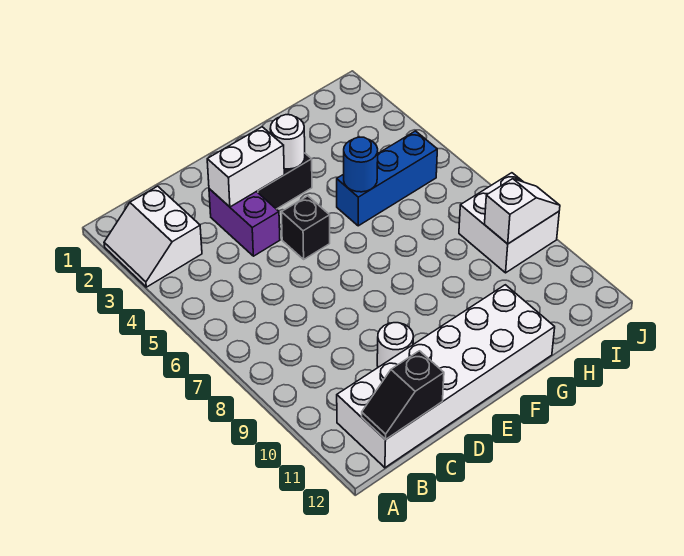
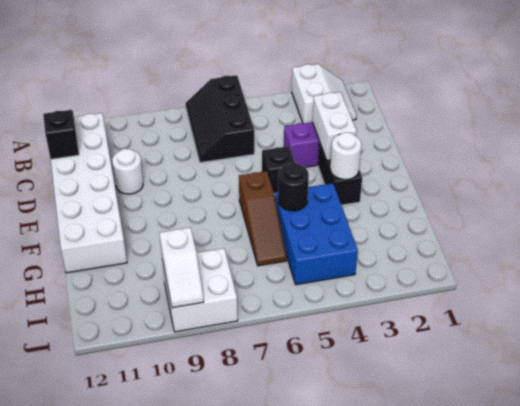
white slope A2:B3 level 1 top B -> white slope A2:B3 level 1 top 3
none -> black slope A6:C7 level 1 top 6
none -> brown slope F6:H6 level 1 top F
blue brick G5:I5 level 1 -> blue brick G4:I5 level 1
blue round brick G5 level 2 -> black round brick G5 level 2

